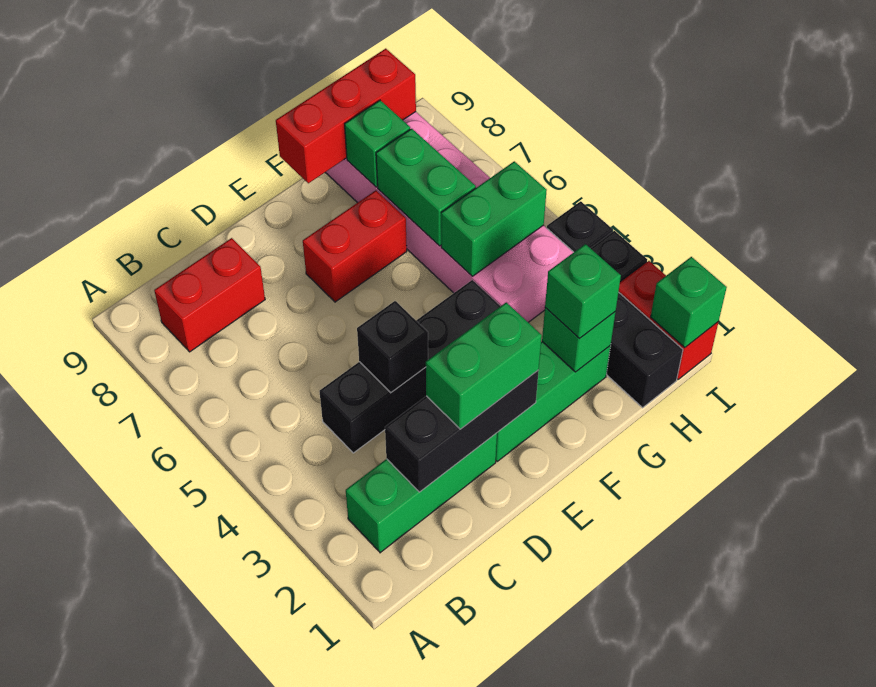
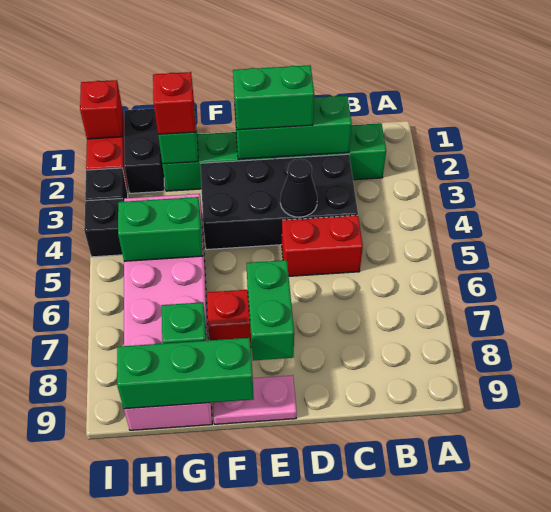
red brick B8:C8 level 1 -> red brick C5:D5 level 1
black brick C2:E2 level 2 -> green brick C2:E2 level 2
black brick C4:F4 level 1 -> black brick C3:F4 level 1
black brick D4 level 2 -> black cone D4 level 2
none -> pink plate E9:F9 level 1
red brick F9:H9 level 2 -> green brick F9:H9 level 2
green brick G2 level 3 -> red brick G2 level 3
green brick G6:G7 level 2 -> green brick E7:E8 level 2
green brick I1 level 2 -> red brick I1 level 2

